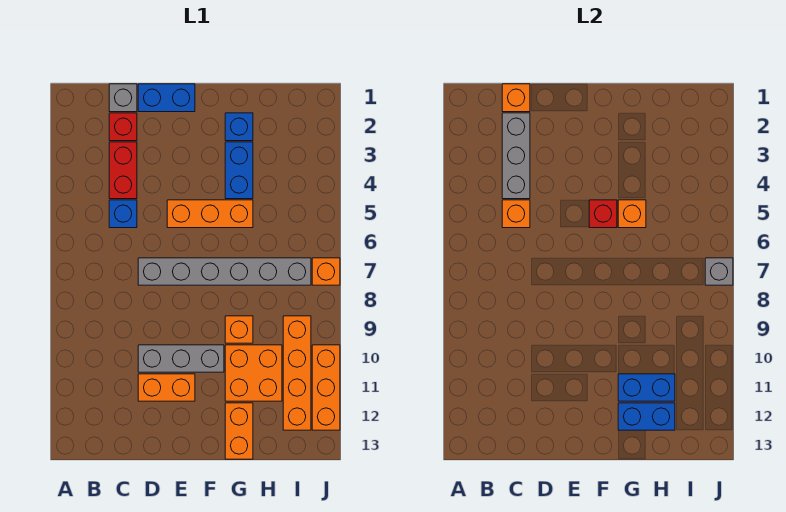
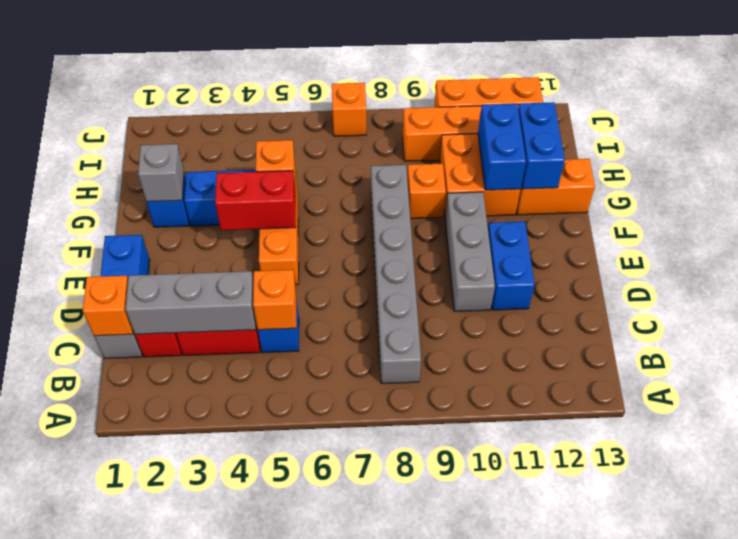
grey brick D7:I7 level 1 -> grey brick B8:G8 level 1
orange brick D11:E11 level 1 -> blue brick D11:E11 level 1
red brick F5 level 2 -> red brick F4:F5 level 2
grey brick J7 level 2 -> grey brick G2 level 2

